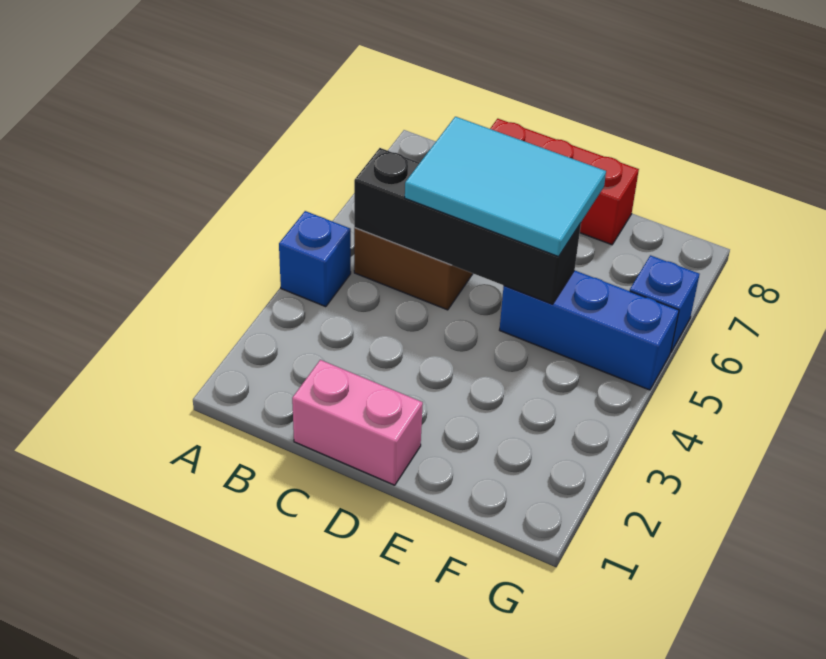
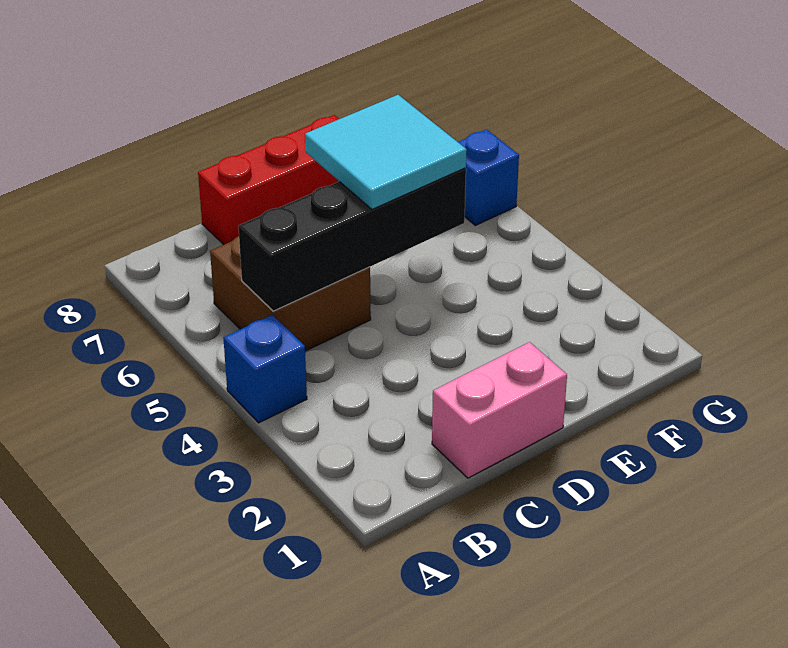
cyan tile C5:E6 level 3 -> cyan tile D5:E6 level 3
blue brick E5:G5 level 1 -> none

